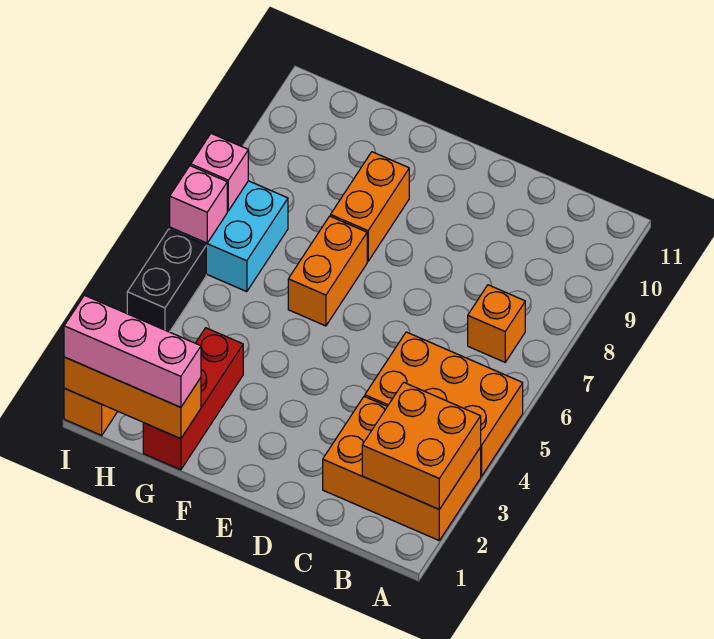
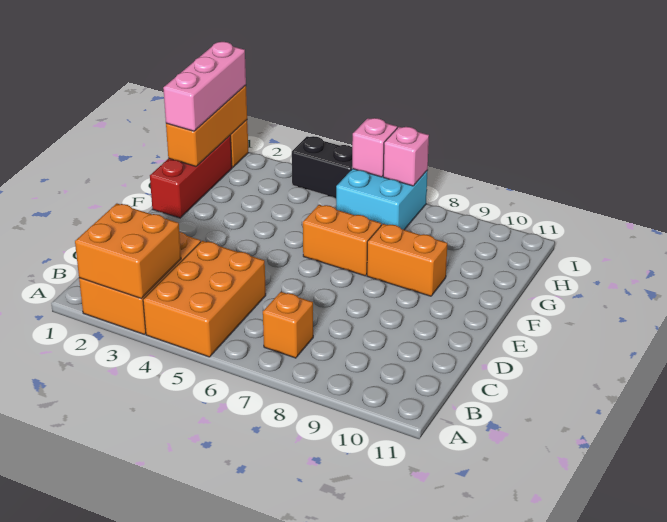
red brick G1:G3 level 1 -> red brick F1:H1 level 1

